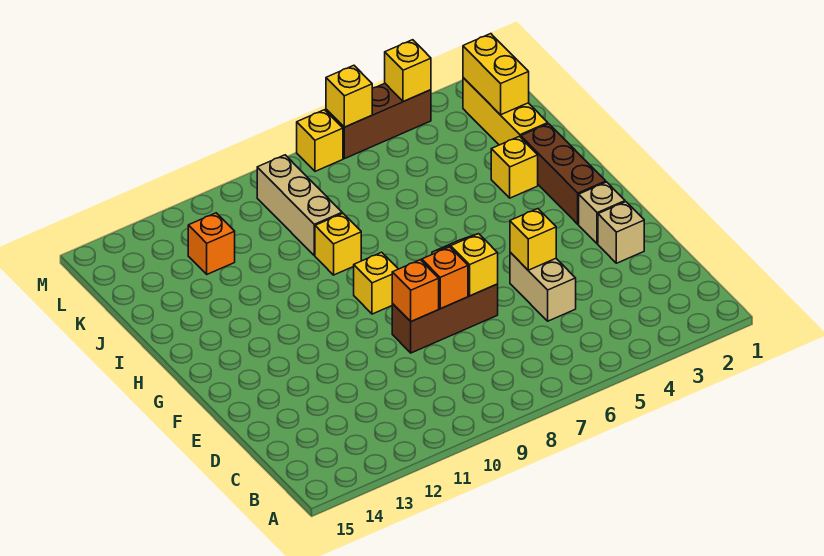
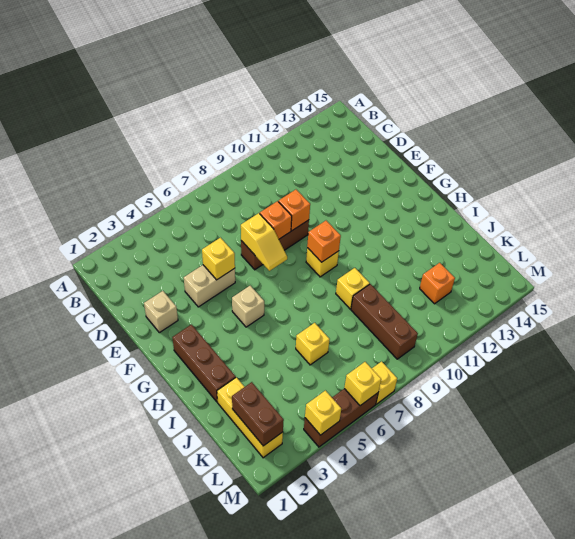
tan brick D5:E5 level 1 -> tan brick E4:E5 level 1
tan brick F2 level 1 -> tan brick G5 level 1
none -> orange brick G9 level 2
yellow brick I3 level 1 -> yellow brick J6 level 1
tan brick J9:L9 level 1 -> brown brick J9:L9 level 1
yellow brick K2:L2 level 2 -> brown brick K2:L2 level 2

